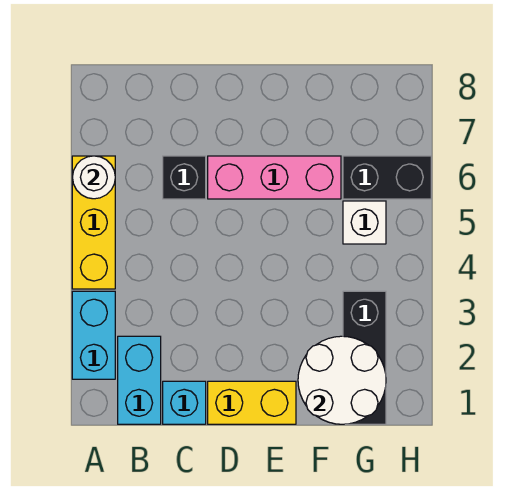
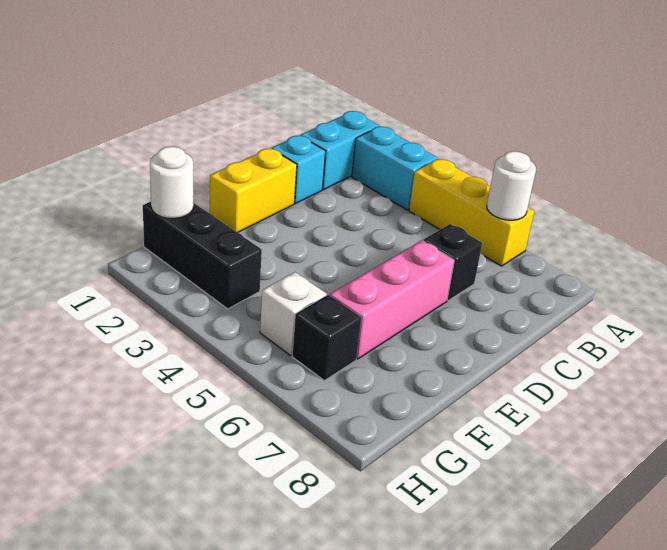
cyan brick B1:B2 level 1 -> cyan brick A1:B1 level 1
white round brick F1:G2 level 2 -> white round brick G1 level 2
black brick G6:H6 level 1 -> black brick G6 level 1

